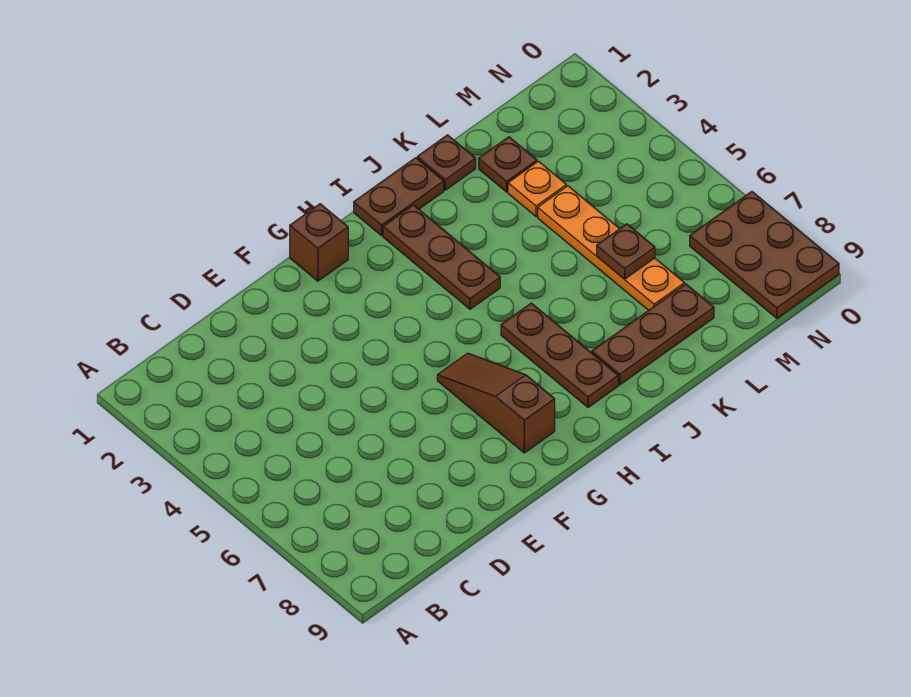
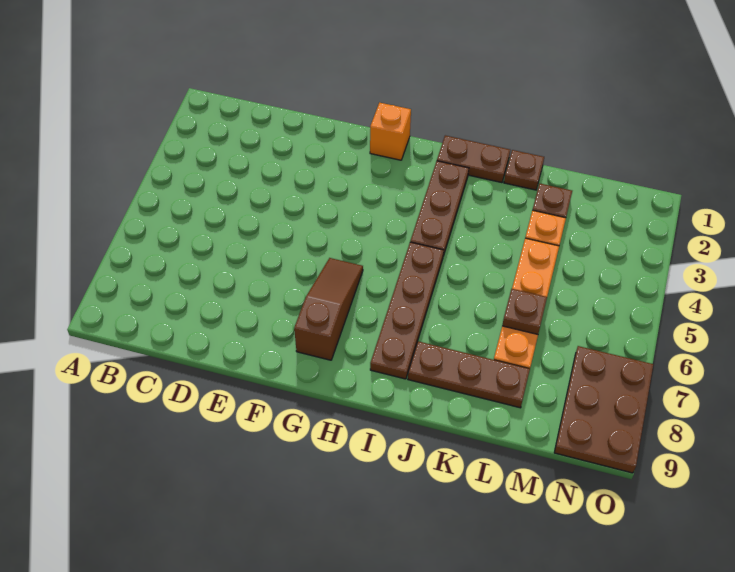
brown brick G1 level 1 -> orange brick G1 level 1
brown plate I6:I8 level 1 -> brown plate I5:I8 level 1

